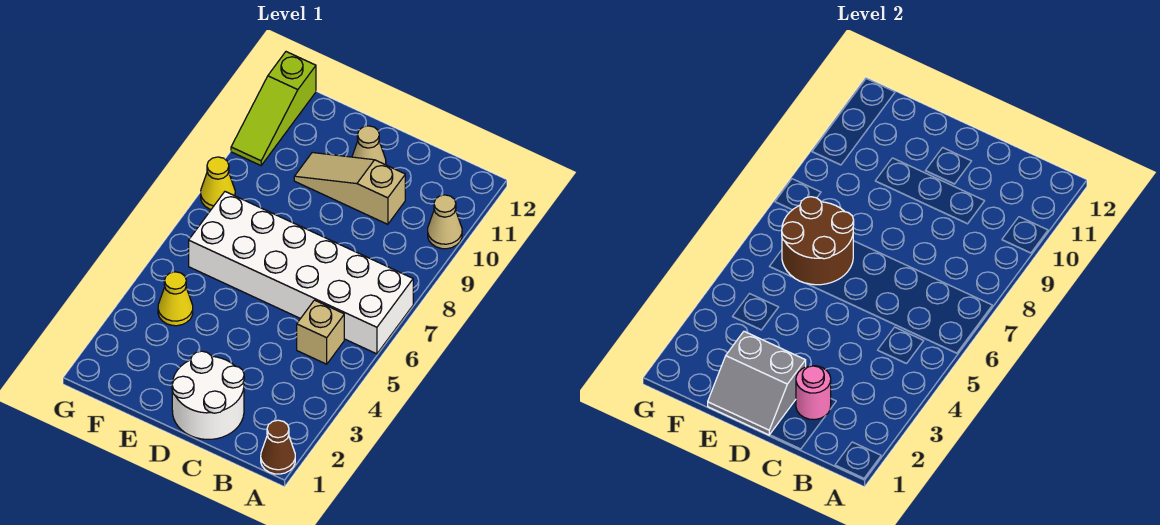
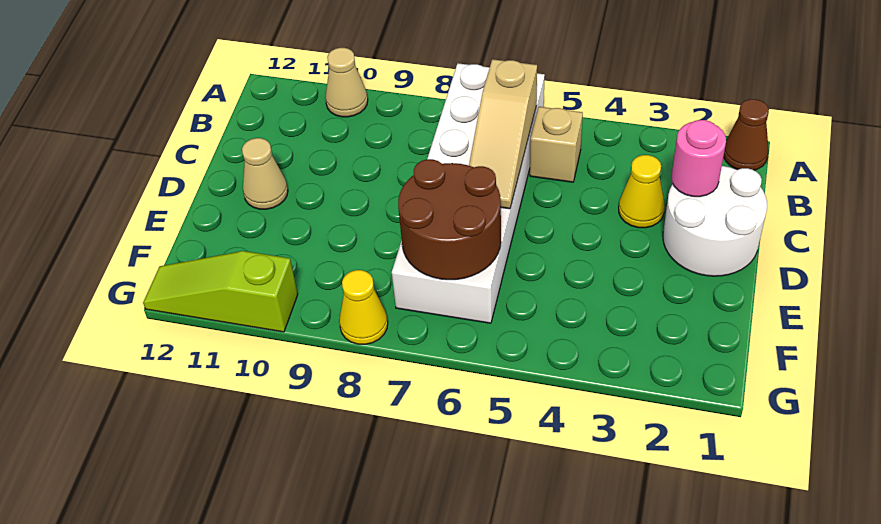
tan slope C10:E10 level 1 top C -> tan slope B6:D6 level 2 top B
grey slope D1:E2 level 2 top 2 -> none
yellow cone F4 level 1 -> yellow cone C3 level 1
lime slope G10:G12 level 1 top 12 -> lime slope G10:G12 level 1 top 10

